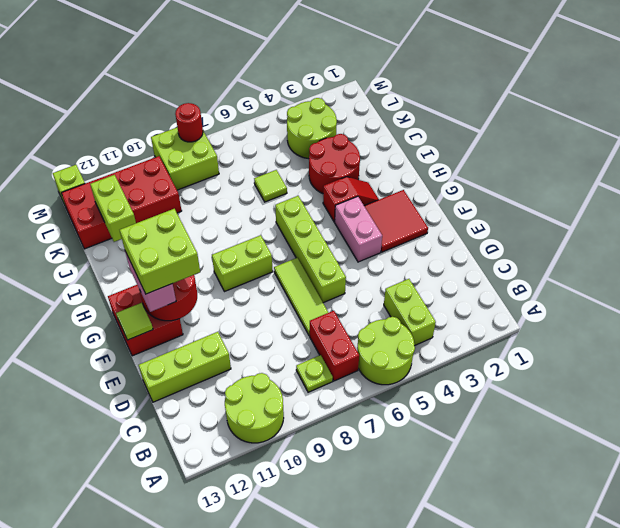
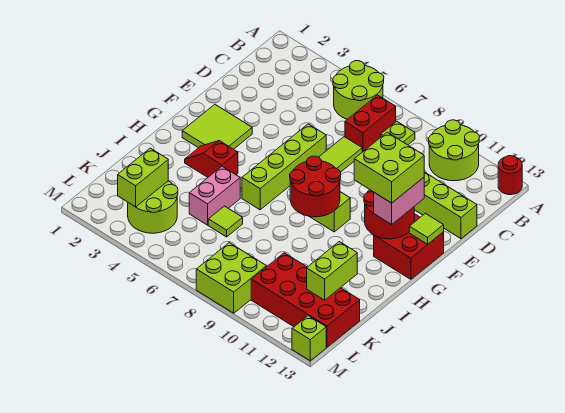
lime brick B4:C4 level 1 -> lime brick K3:L3 level 2
red tile F2:G3 level 1 -> lime tile F2:G3 level 1
pink brick F4:G4 level 1 -> pink brick I5:J5 level 1
red round brick I3:J4 level 1 -> red round brick G8:H9 level 2
red round brick M8 level 2 -> red round brick A13 level 1

